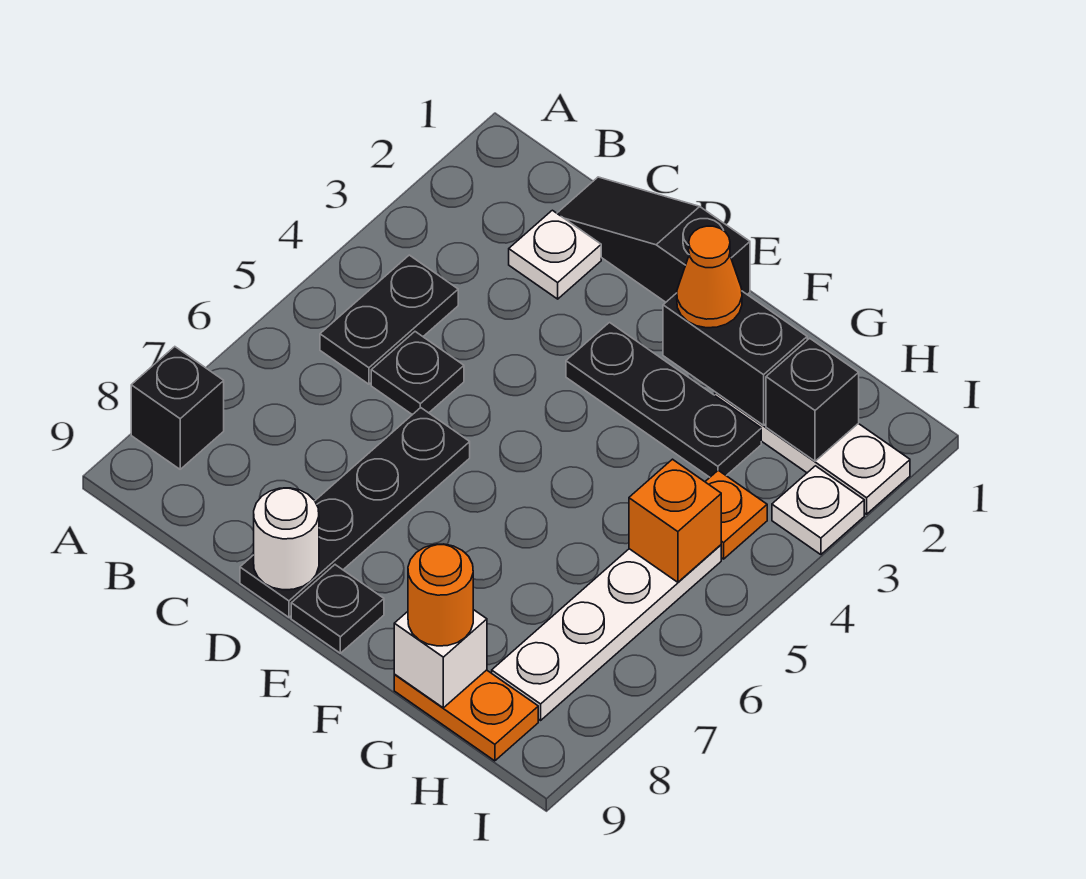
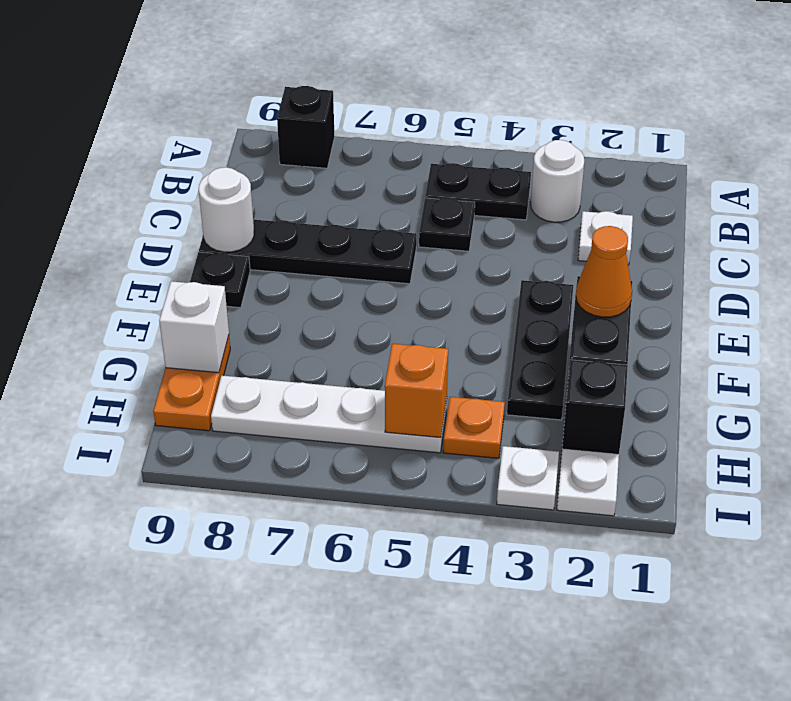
none -> white round brick B3 level 1
black slope C1:E1 level 1 top E -> none
orange round brick G9 level 3 -> none

